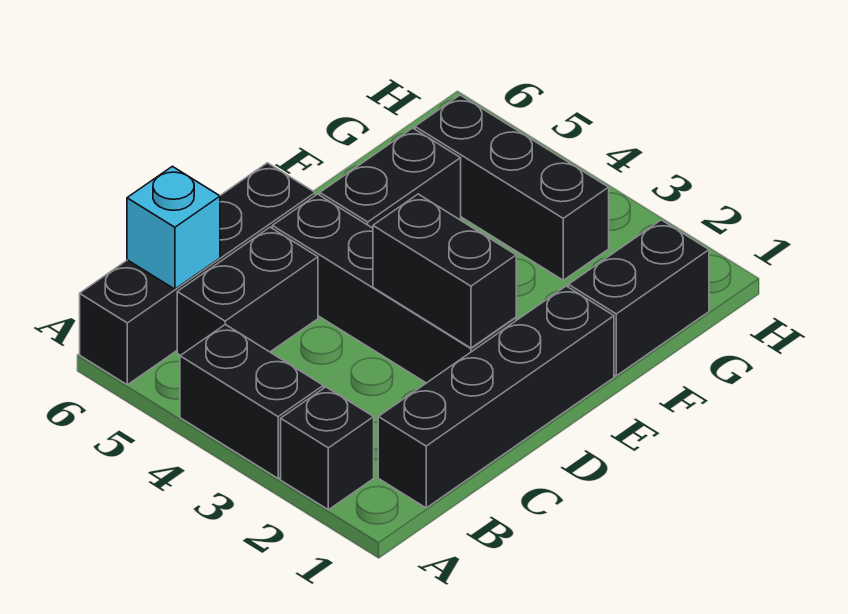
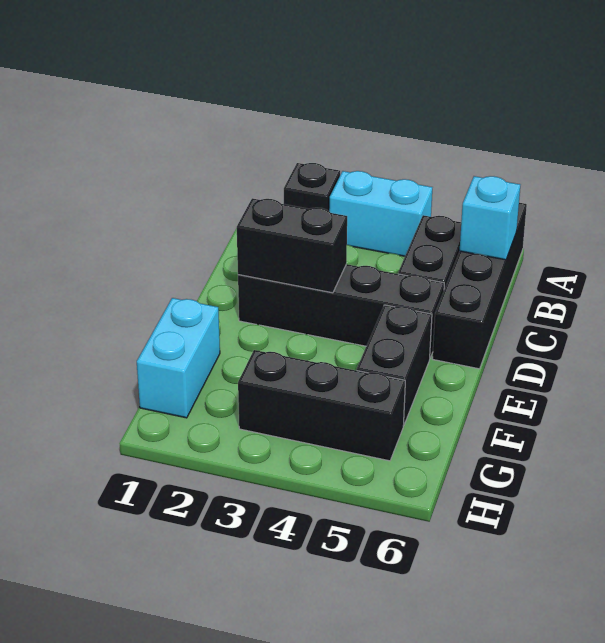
black brick A3:A4 level 1 -> cyan brick A3:A4 level 1
black brick B1:E1 level 1 -> none
black brick F1:G1 level 1 -> cyan brick F1:G1 level 1

